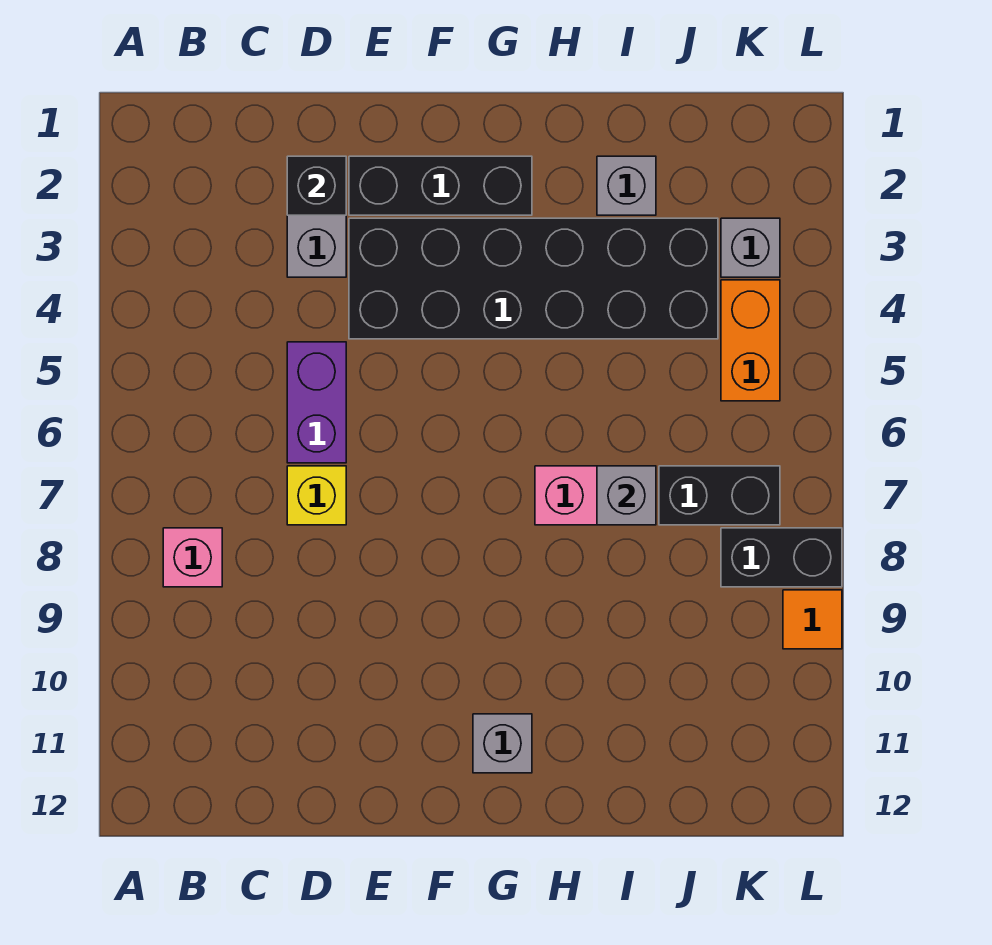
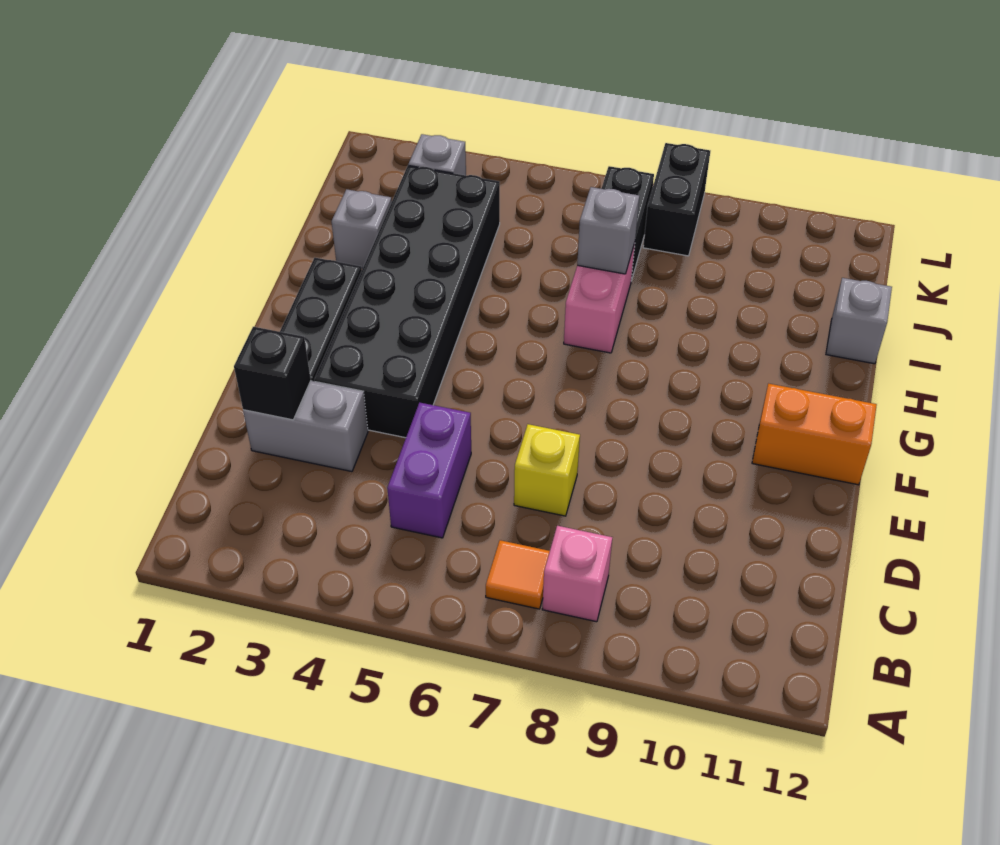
purple brick D5:D6 level 1 -> purple brick C5:D5 level 1
grey brick G11 level 1 -> grey brick I12 level 1
orange brick K4:K5 level 1 -> orange brick F11:F12 level 1
orange tile L9 level 1 -> orange tile B7 level 1

